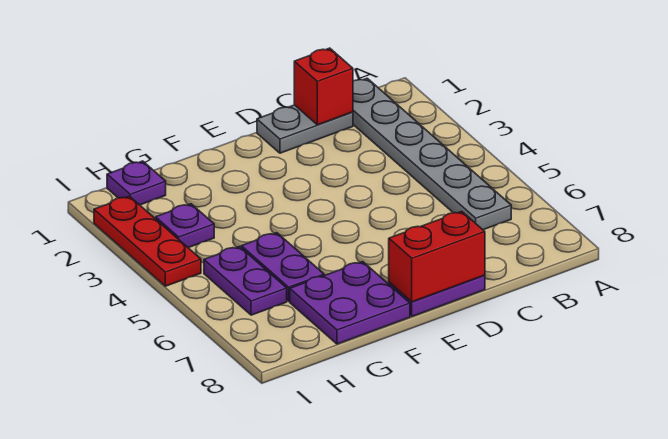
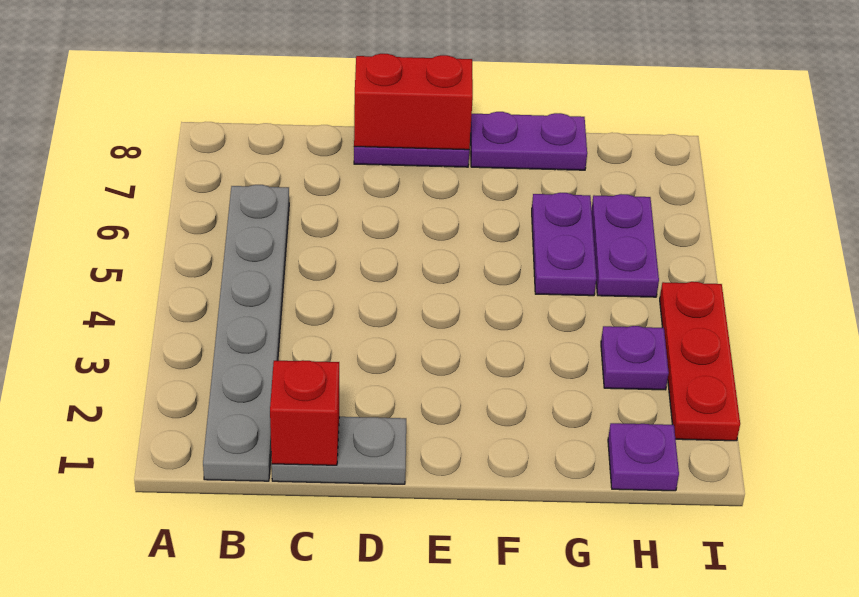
purple plate F7:G8 level 1 -> purple plate F8:G8 level 1

